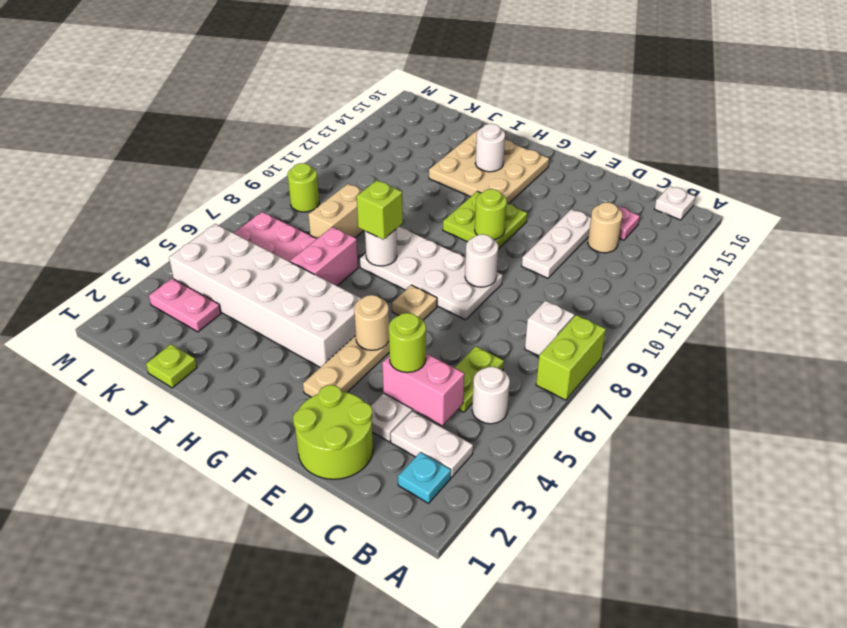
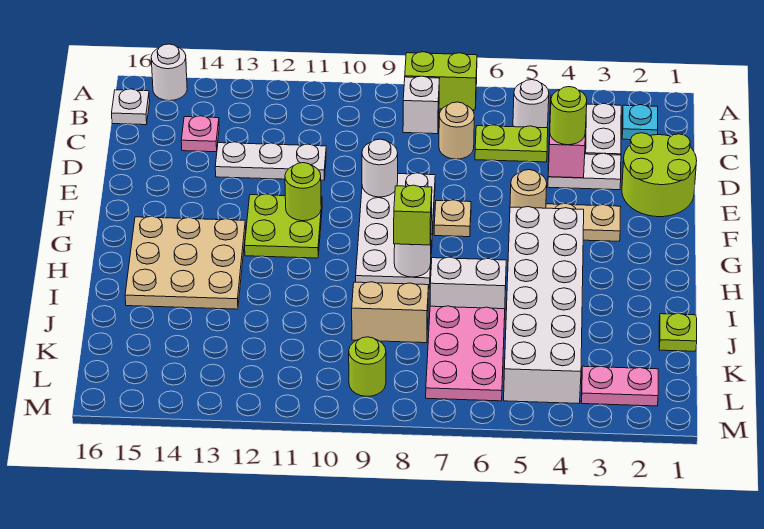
tan round brick C13 level 1 -> tan round brick C7 level 1
white round brick H14 level 2 -> white round brick A15 level 1
pink brick I6:I7 level 1 -> white brick I6:I7 level 1
pink plate K3:L3 level 1 -> pink plate L2:L3 level 1

